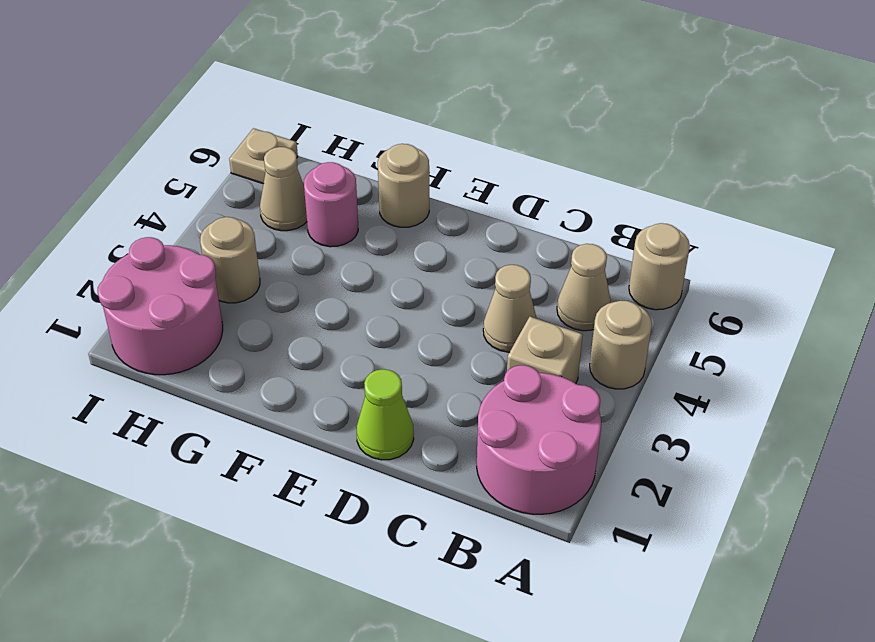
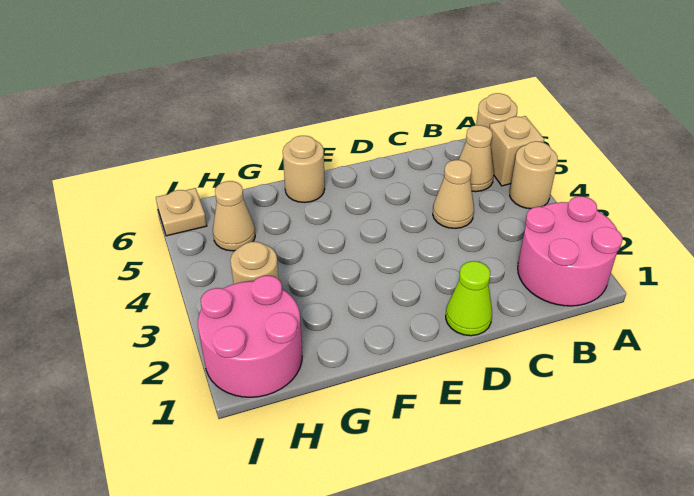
tan brick B3 level 1 -> tan brick A5 level 1
pink round brick G5 level 1 -> none

